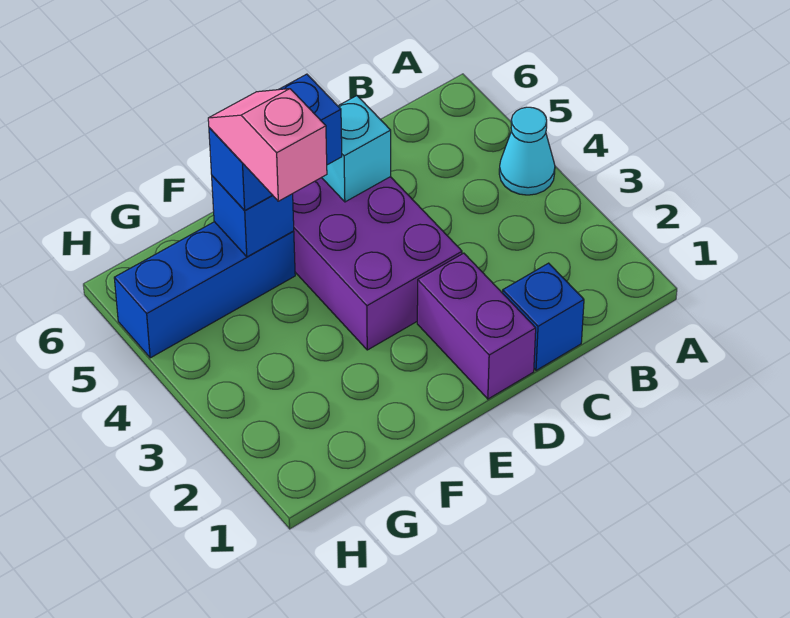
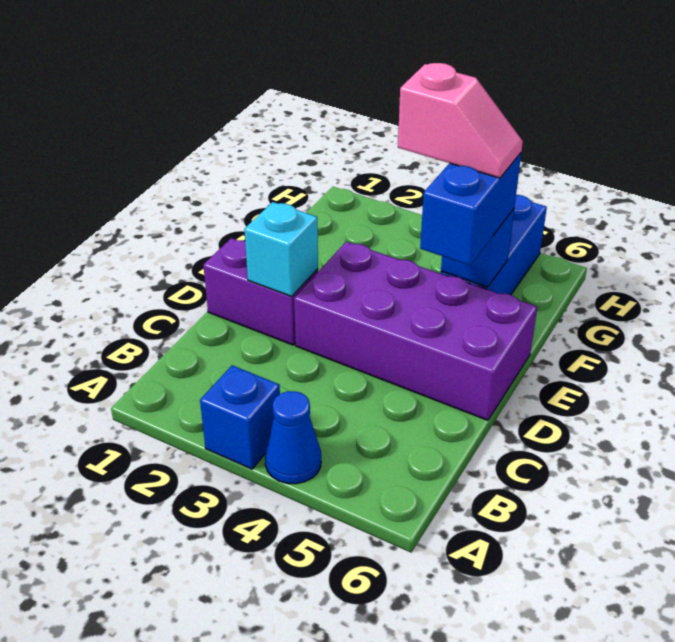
cyan cone A4 level 1 -> blue cone A4 level 1
blue brick C1 level 1 -> blue brick A3 level 1
cyan brick D5 level 2 -> cyan brick D2 level 2

